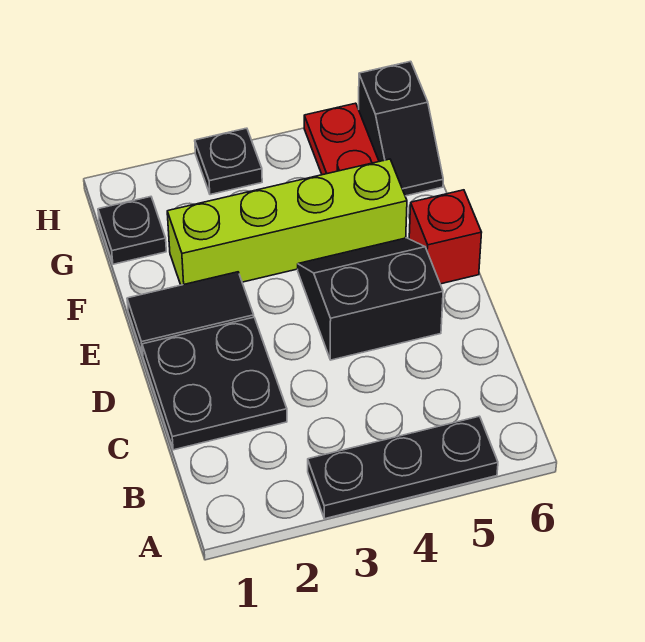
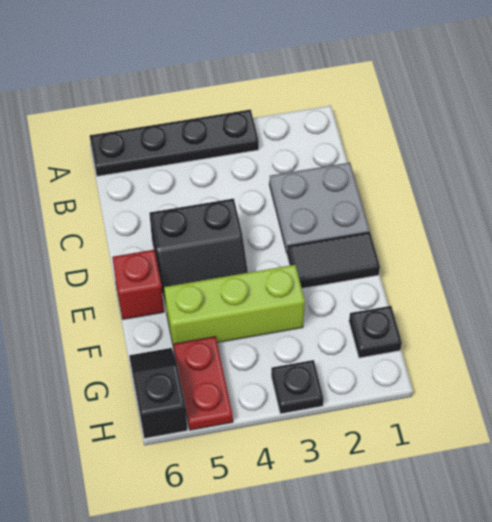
black plate A3:A5 level 1 -> black plate A3:A6 level 1
black plate C1:D2 level 1 -> grey plate C1:D2 level 1
lime brick F2:F5 level 1 -> lime brick F3:F5 level 1

